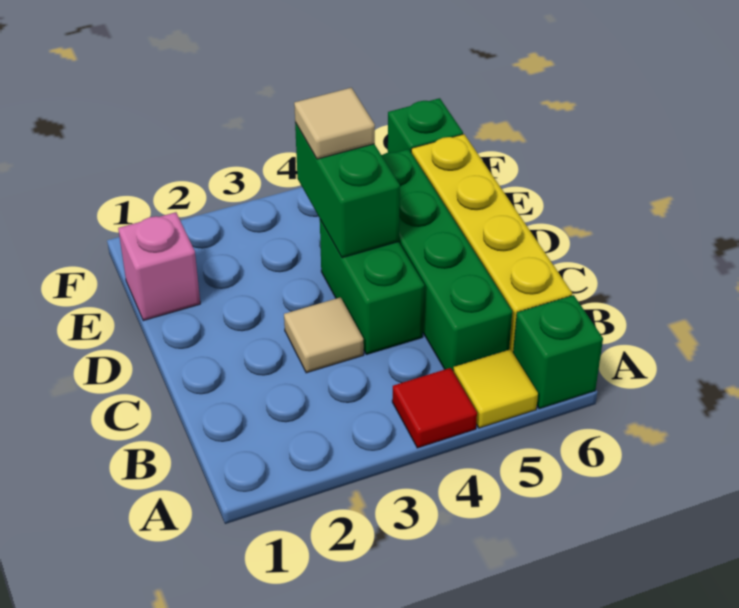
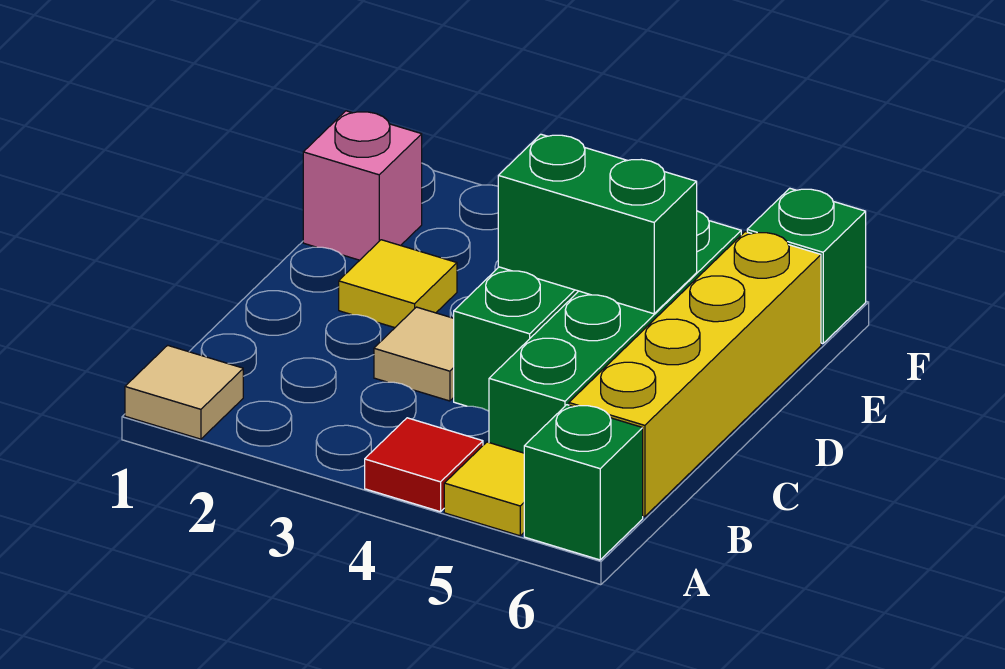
none -> yellow tile D2 level 1
green brick D4:E4 level 2 -> green brick D4:D5 level 2
tan tile E4 level 3 -> tan tile A1 level 1

